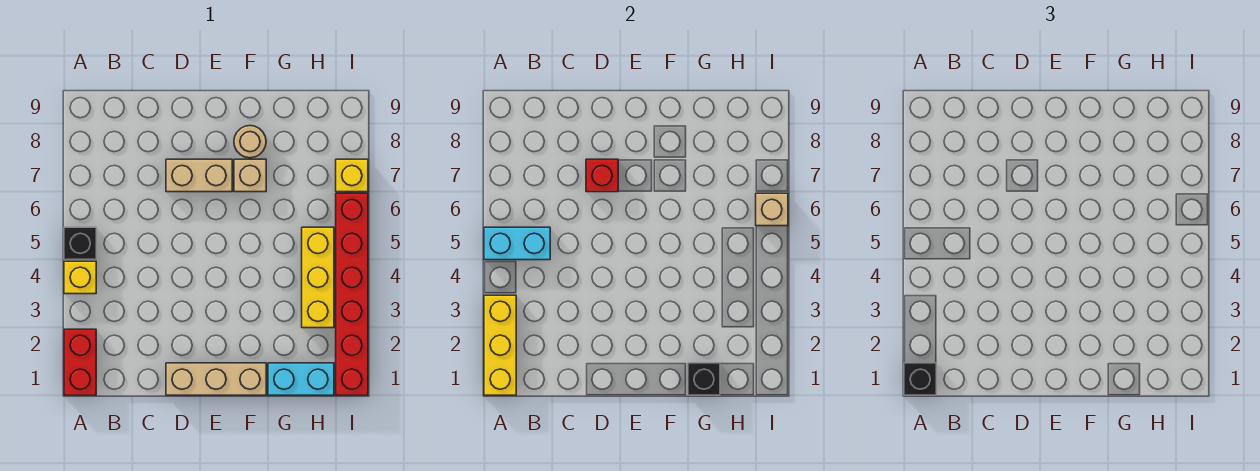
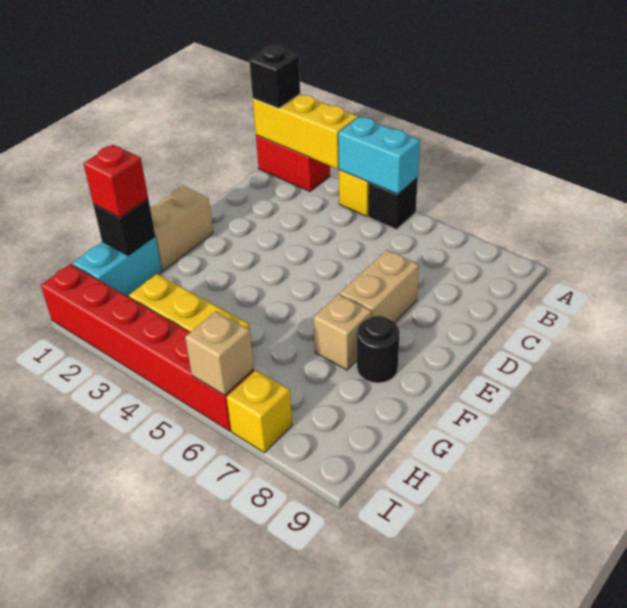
cyan brick A5:B5 level 2 -> cyan brick A4:A5 level 2
tan brick D1:F1 level 1 -> tan brick E1:F1 level 1
red brick D7 level 2 -> red brick G1 level 3
tan round brick F8 level 1 -> black round brick F8 level 1

